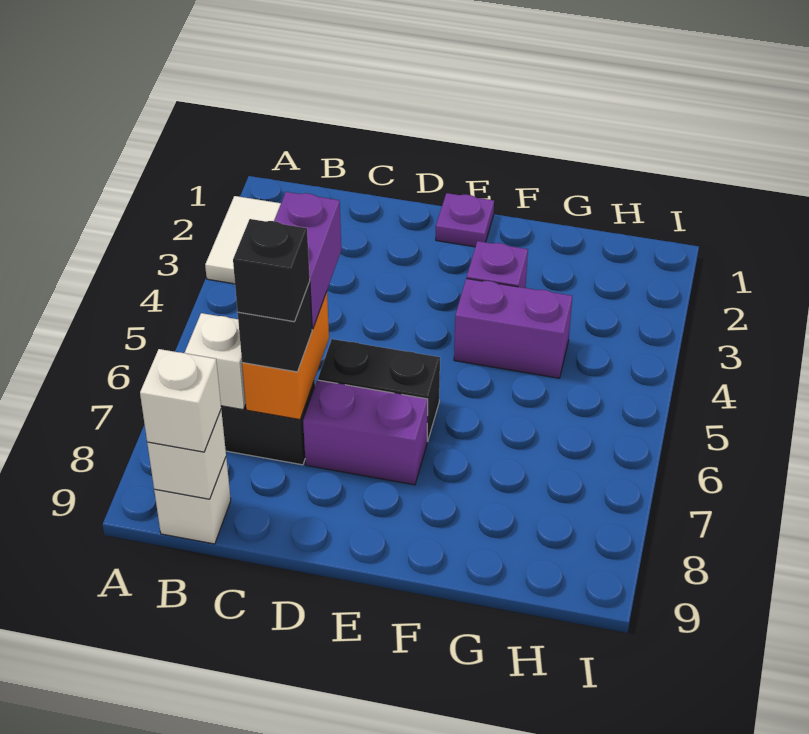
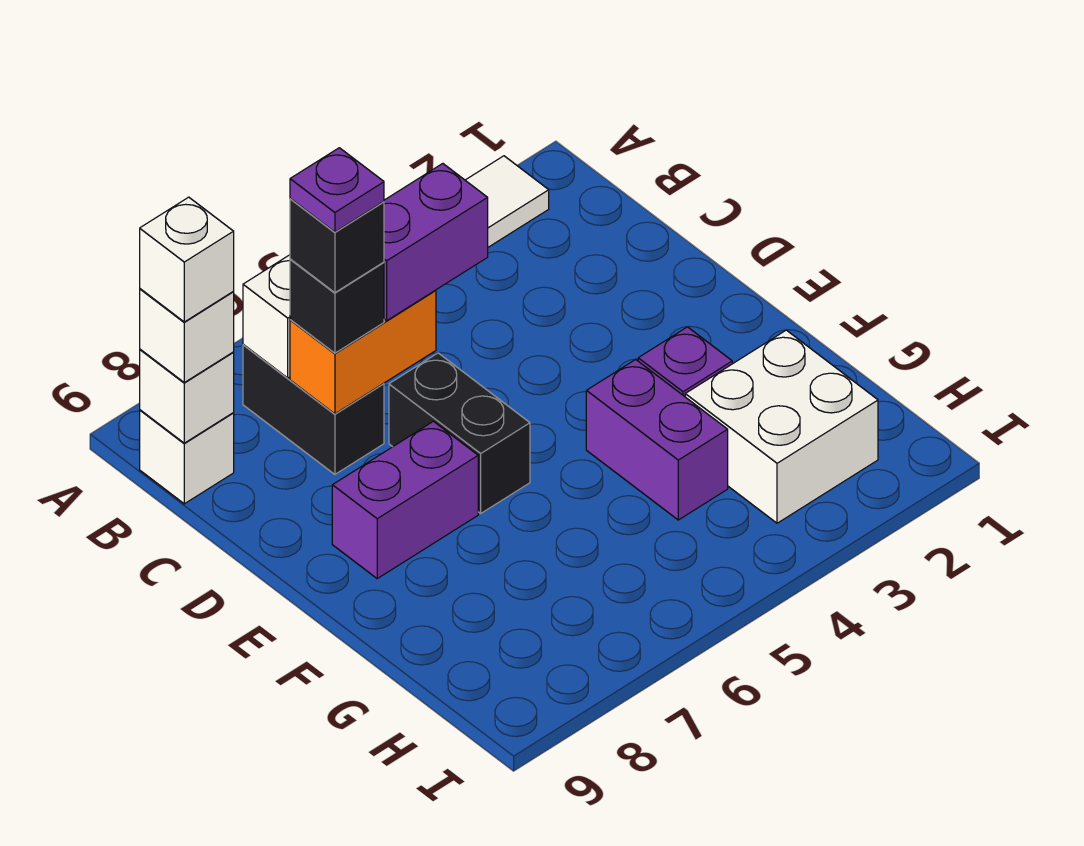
none -> white brick B9 level 4
purple brick D7:E7 level 1 -> purple brick E7:E8 level 1
purple plate E1 level 1 -> purple plate C7 level 5
none -> white brick G2:H3 level 1

